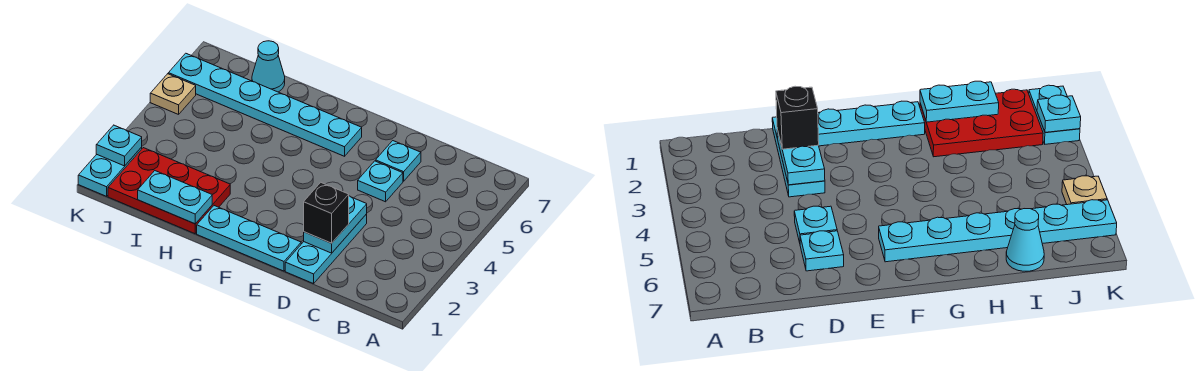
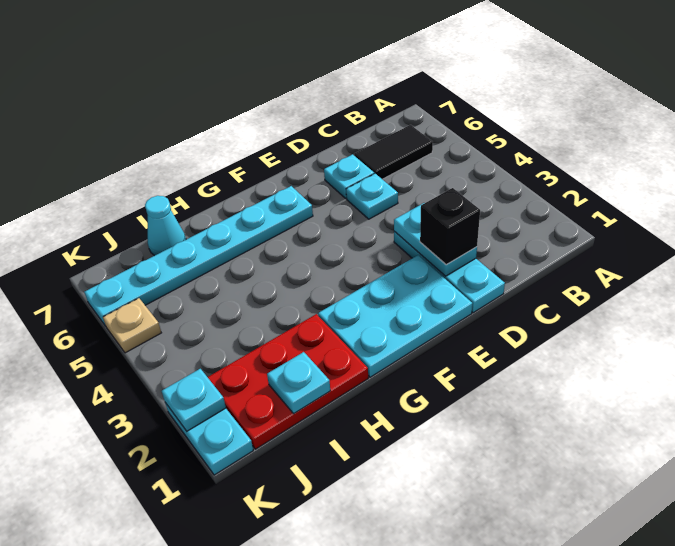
none -> black tile B6:C6 level 1
cyan plate E1:G1 level 1 -> cyan plate E1:G2 level 1
cyan plate H1:I1 level 2 -> cyan plate I1 level 2

